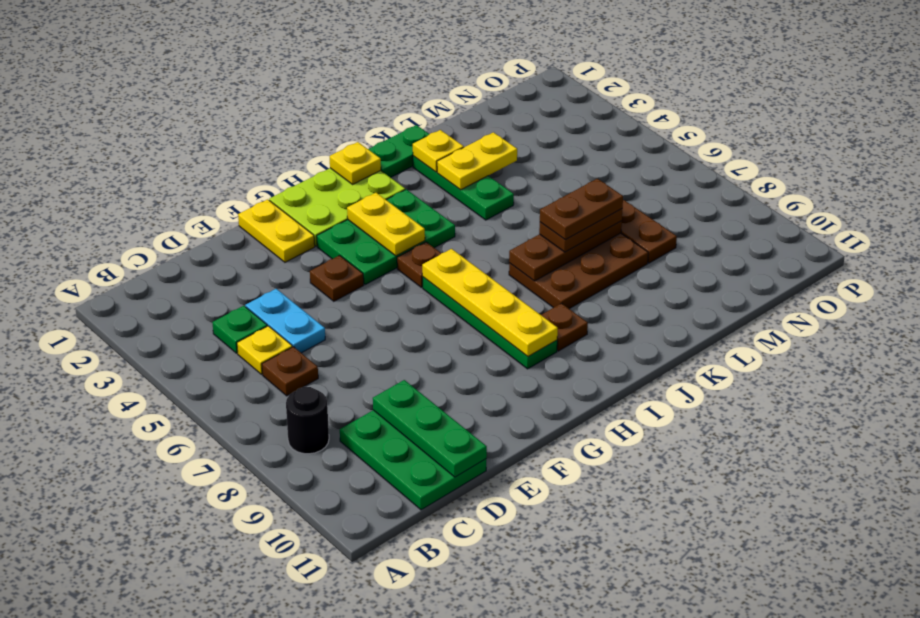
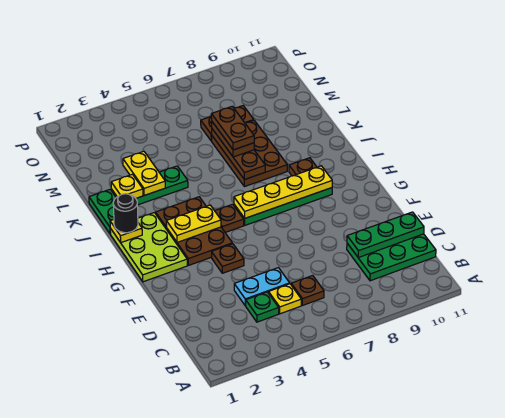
black round brick B8 level 1 -> black round brick I1 level 3
yellow plate F1:F2 level 1 -> none
green plate G3:I4 level 1 -> brown plate G3:I4 level 1

